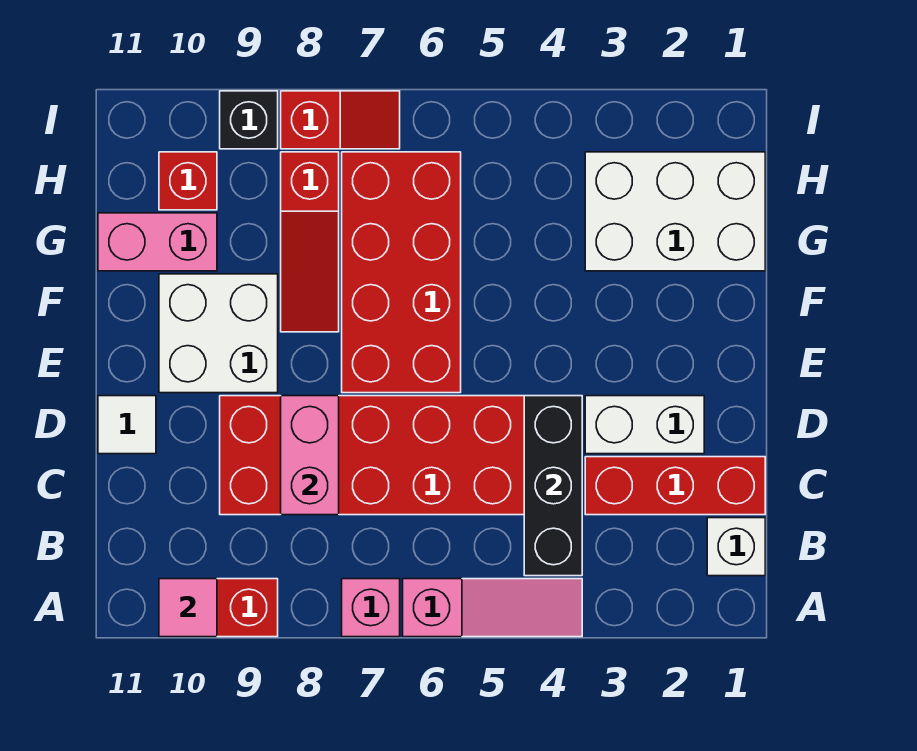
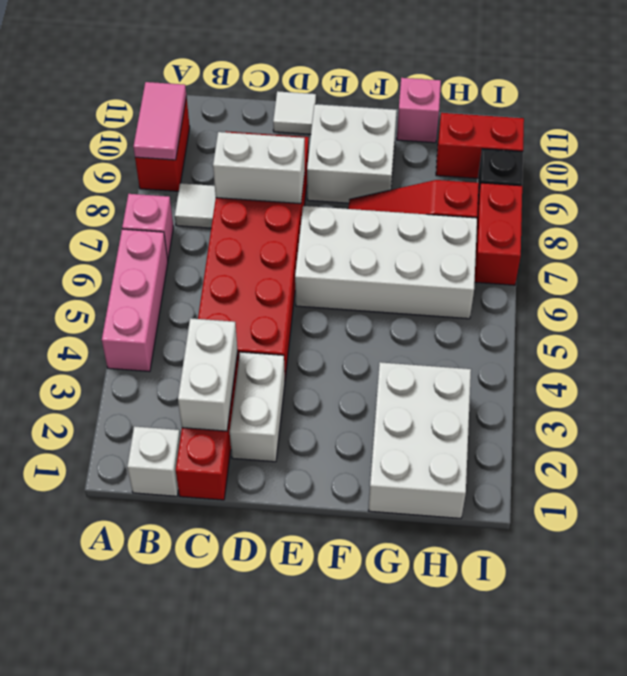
pink slope A4:A6 level 1 top 6 -> pink brick A4:A6 level 1
pink tile A10 level 2 -> pink tile A9:A10 level 2
black brick B4:D4 level 2 -> none
none -> white tile B8 level 1
none -> white brick C2:C3 level 2
pink brick C8:D8 level 2 -> white brick C8:D8 level 2
red brick E6:H7 level 1 -> white brick E6:H7 level 1
pink brick G10:G11 level 1 -> pink brick G11 level 1
red brick H10 level 1 -> red brick H10:I10 level 1
red slope I7:I8 level 1 top 8 -> red brick I7:I8 level 1

